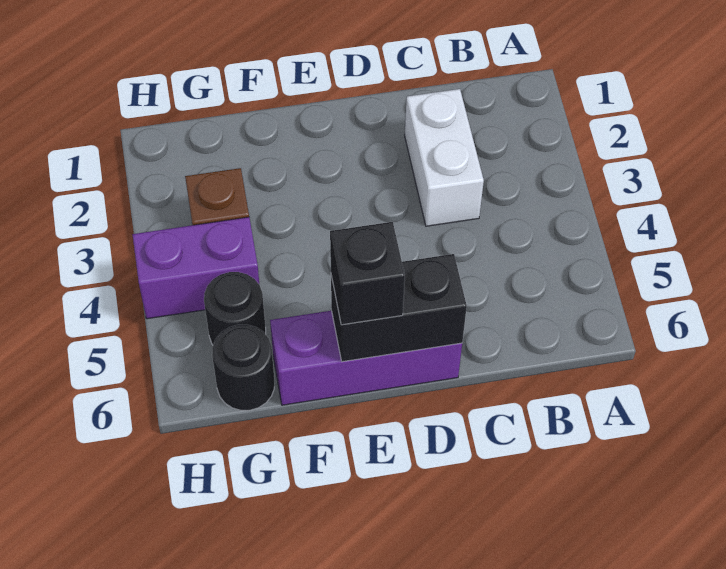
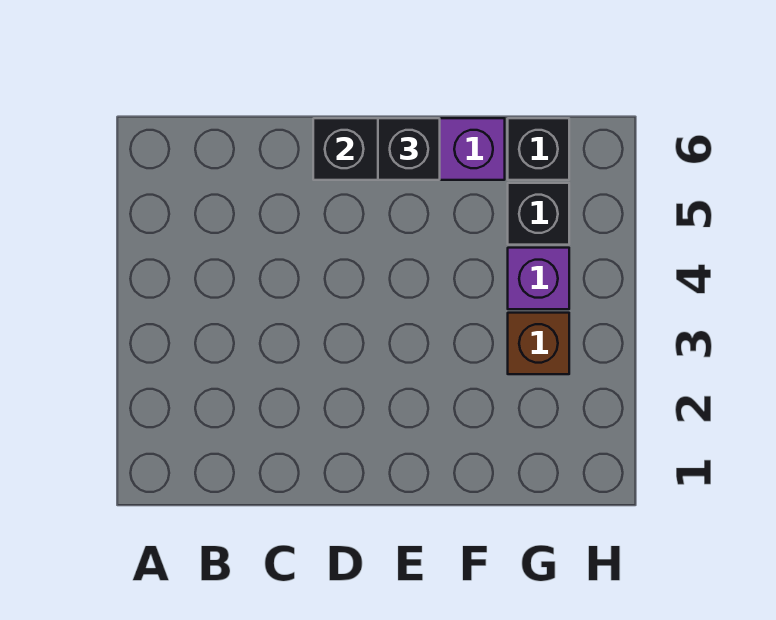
white brick C2:C3 level 1 -> none
purple brick G4:H4 level 1 -> purple brick G4 level 1
black round brick G5 level 1 -> black brick G5 level 1
black round brick G6 level 1 -> black brick G6 level 1

